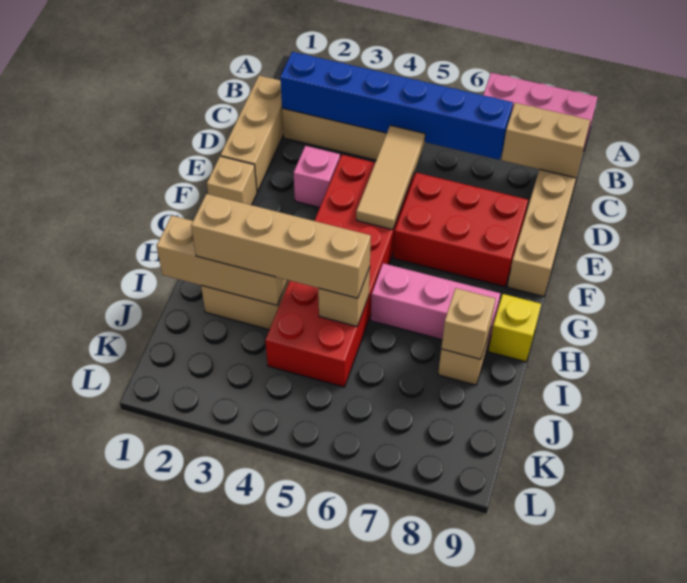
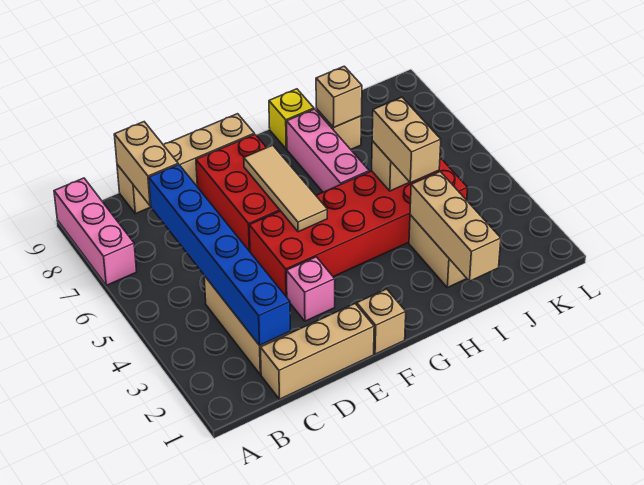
tan tile D5:F5 level 2 -> tan tile F5:F7 level 2
tan brick I2:I5 level 3 -> tan brick I4:I5 level 3

